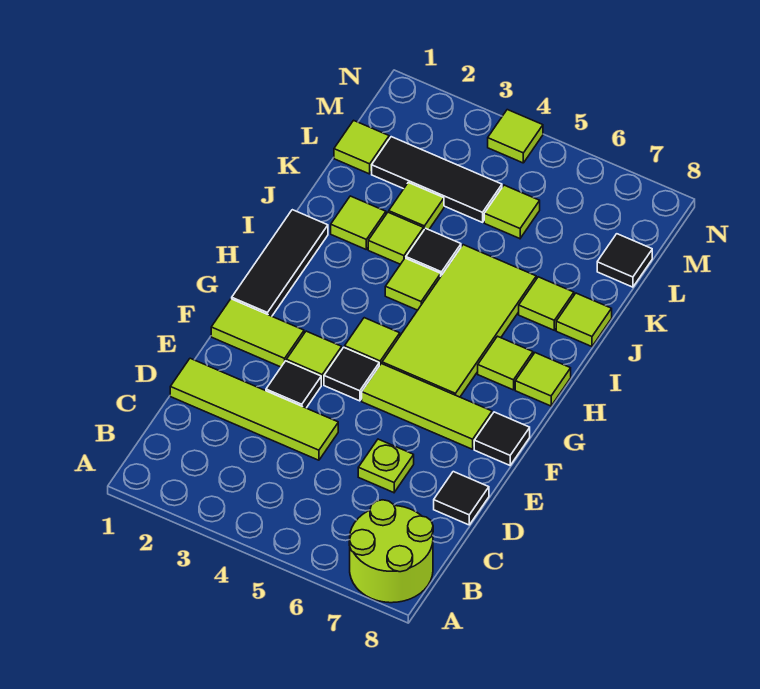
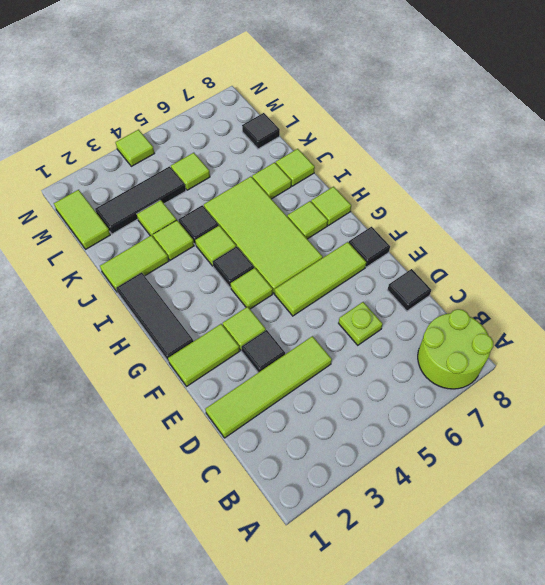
black tile F4 level 1 -> black tile H4 level 1
lime tile J2 level 1 -> lime tile J1:J2 level 1
lime tile L1 level 1 -> lime tile L1:M1 level 1

